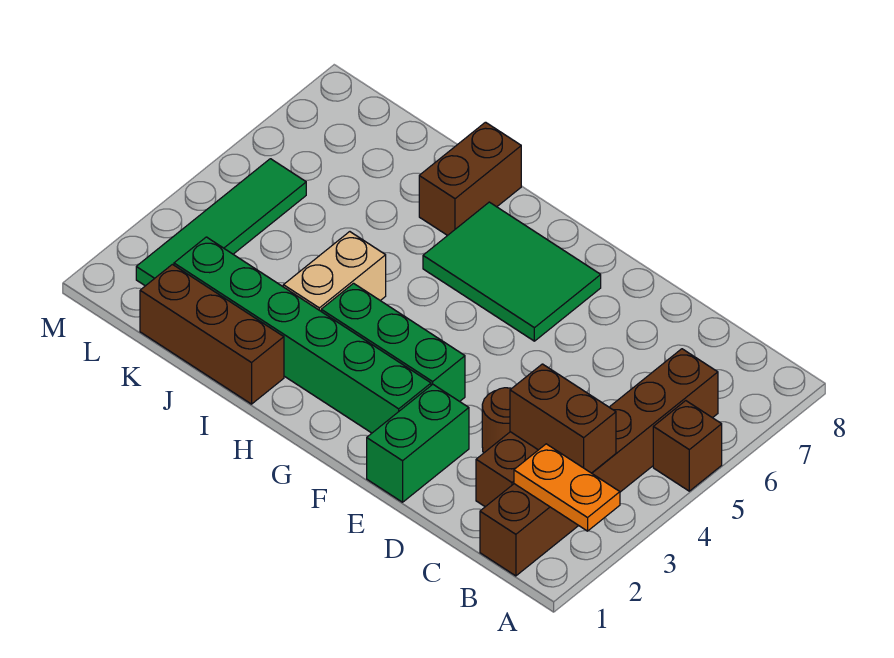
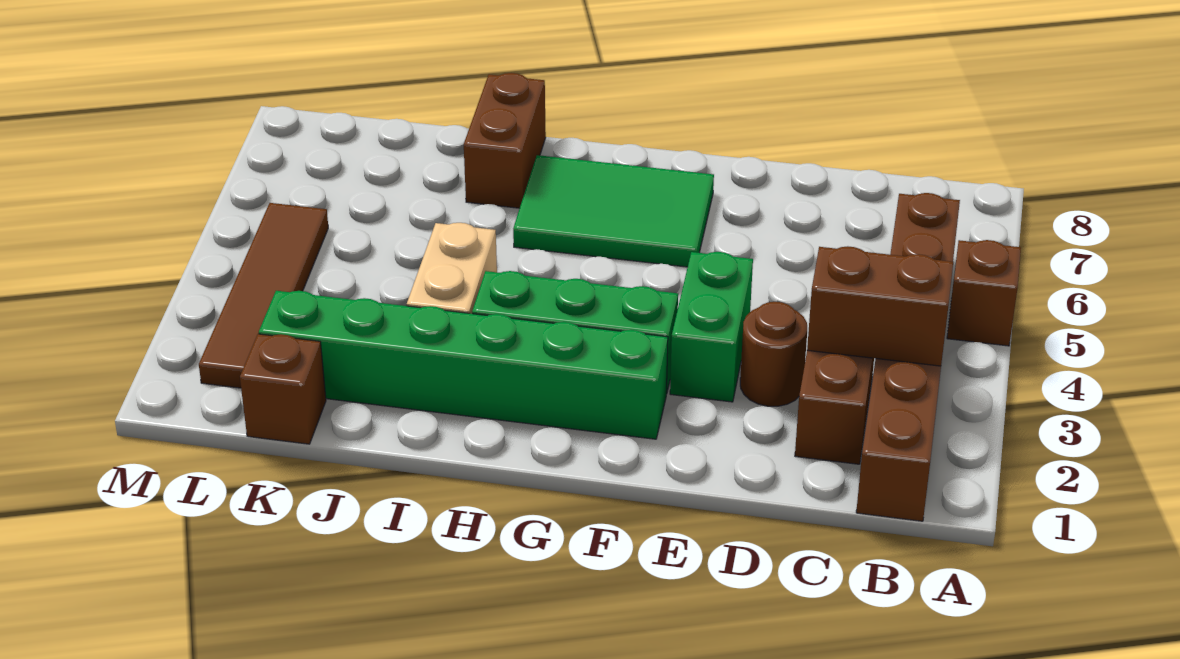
orange plate A2:B2 level 2 -> none
green brick E1:E2 level 1 -> green brick E3:E4 level 1
brown brick I1:K1 level 1 -> brown brick K1 level 1
green tile L2:L5 level 1 -> brown tile L2:L5 level 1

